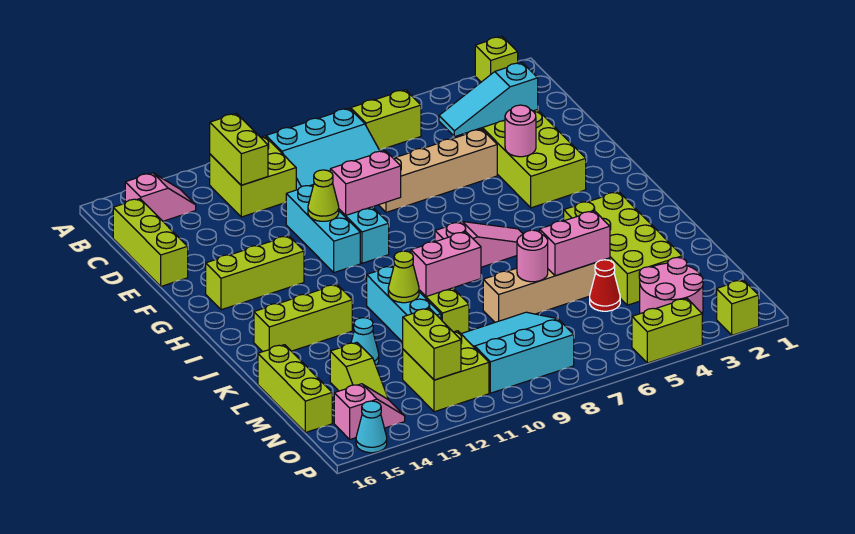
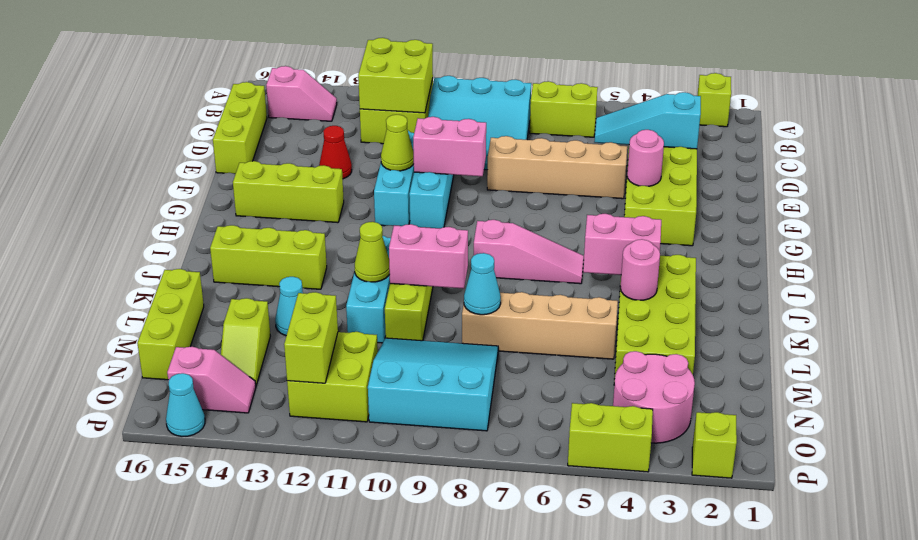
lime brick B12:C12 level 2 -> lime brick B11:C12 level 2
pink brick L5:L6 level 2 -> pink brick J4:J5 level 2
pink round brick L7 level 2 -> pink round brick K4 level 2
none -> cyan cone L8 level 2
red cone M5 level 1 -> red cone E13 level 1

